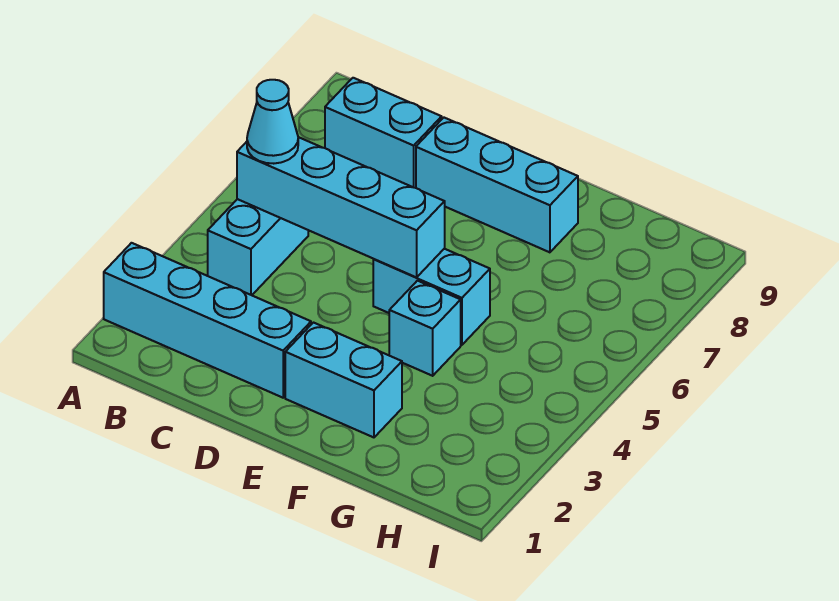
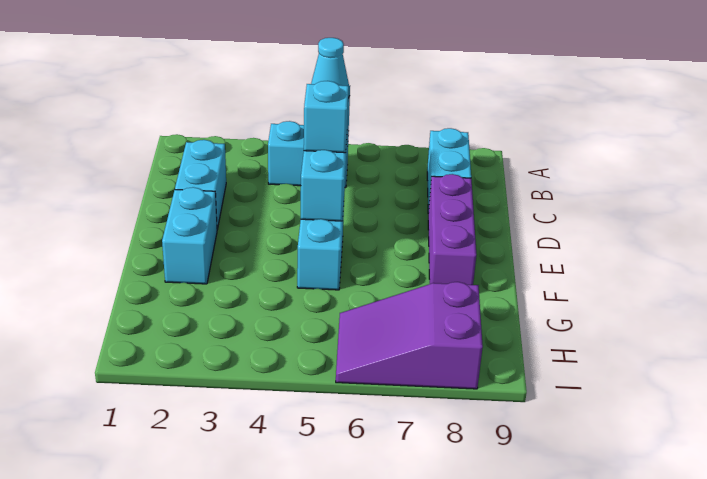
cyan brick A2:D2 level 1 -> cyan brick C2:D2 level 1
cyan brick D8:F8 level 1 -> purple brick D8:F8 level 1
cyan brick F4 level 1 -> cyan brick D5 level 3
none -> purple slope H6:I8 level 1 top 8

